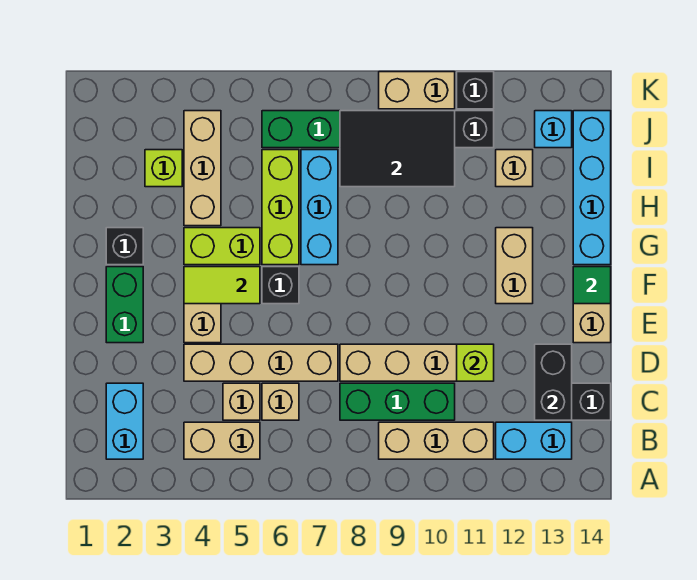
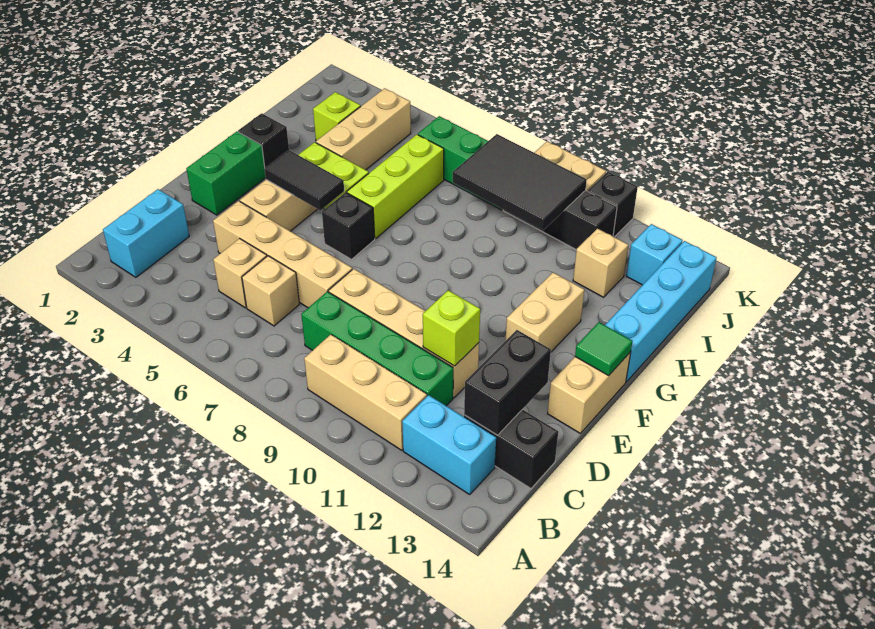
tan brick B4:B5 level 1 -> none
green brick C8:C10 level 1 -> green brick C8:C11 level 1
lime tile F4:F5 level 2 -> black tile F4:F5 level 2
cyan brick G7:I7 level 1 -> none

